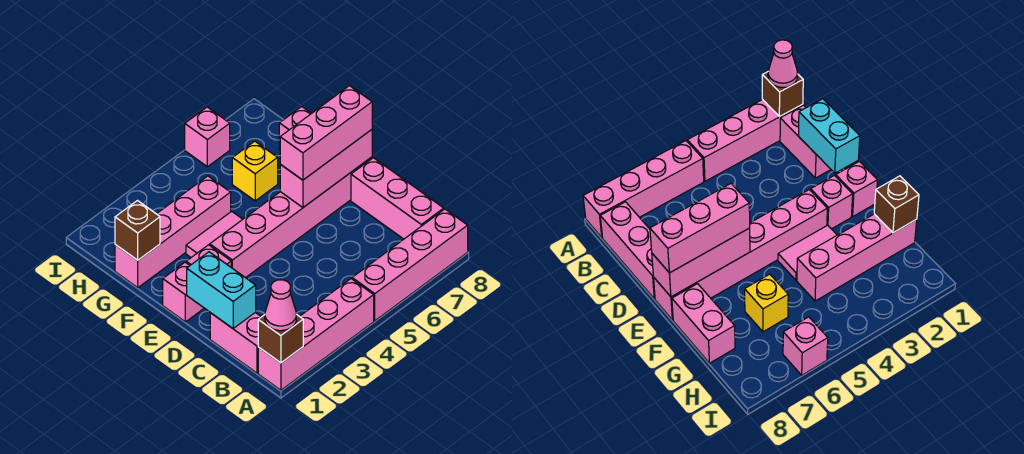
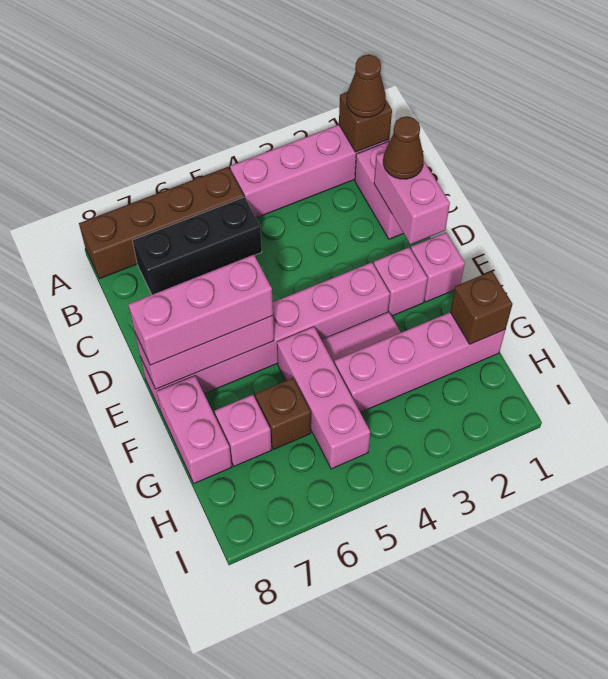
pink cone A1 level 3 -> brown cone A1 level 3
pink brick A5:A8 level 1 -> brown brick A5:A8 level 1
none -> black brick B5:B7 level 1
pink brick B8:D8 level 1 -> pink brick F5:H5 level 1
cyan brick C1:D1 level 2 -> pink brick C1:D1 level 2
none -> brown cone C1 level 3
yellow brick G6 level 1 -> brown brick G6 level 1
pink brick I6 level 1 -> pink brick G7 level 1

